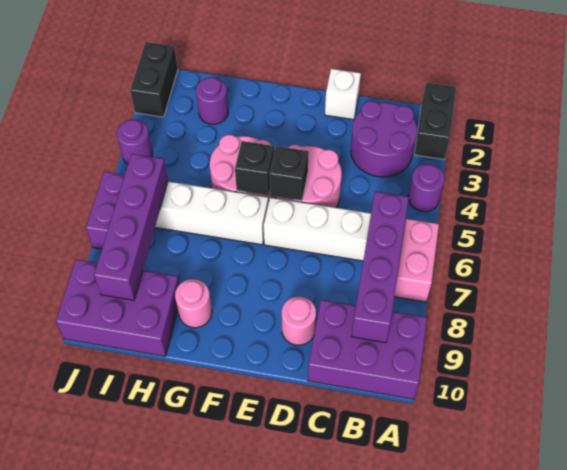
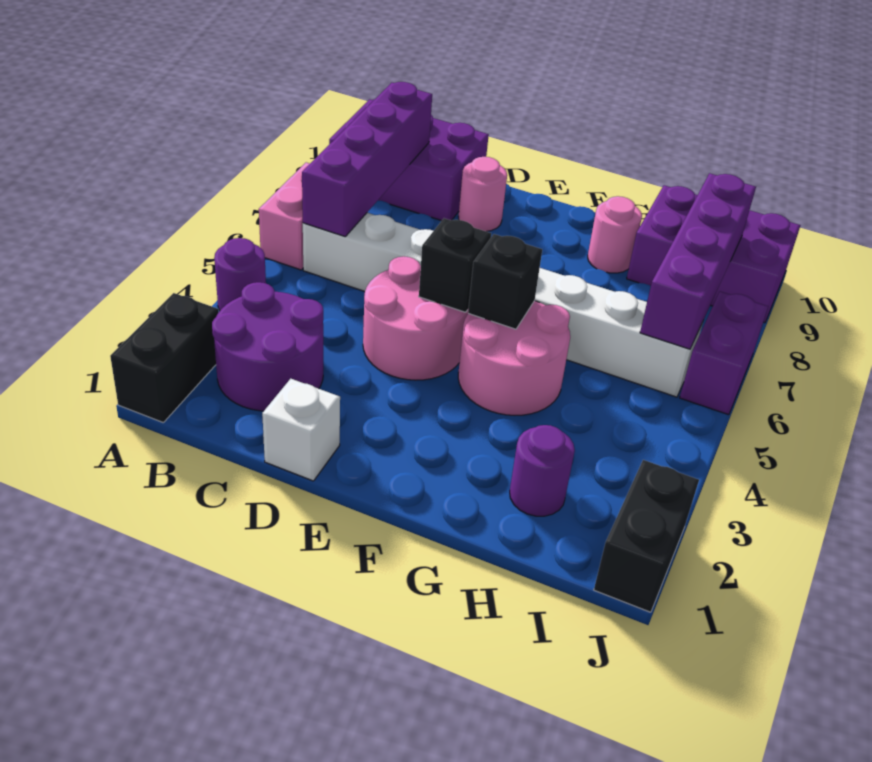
purple round brick J4 level 1 -> none

